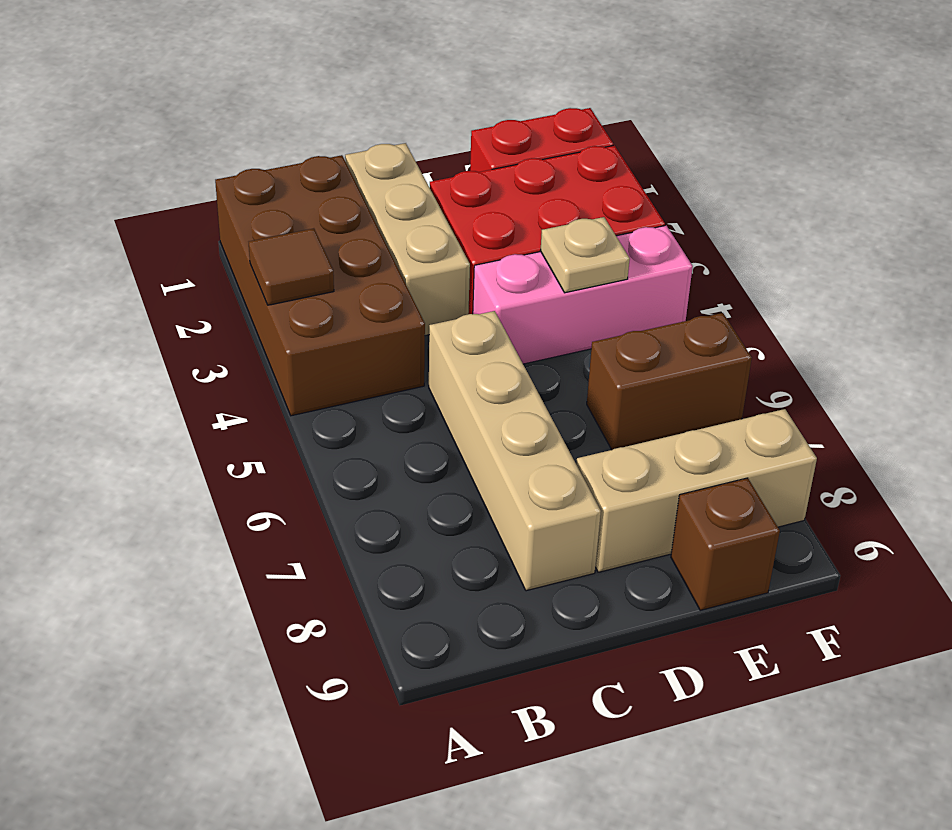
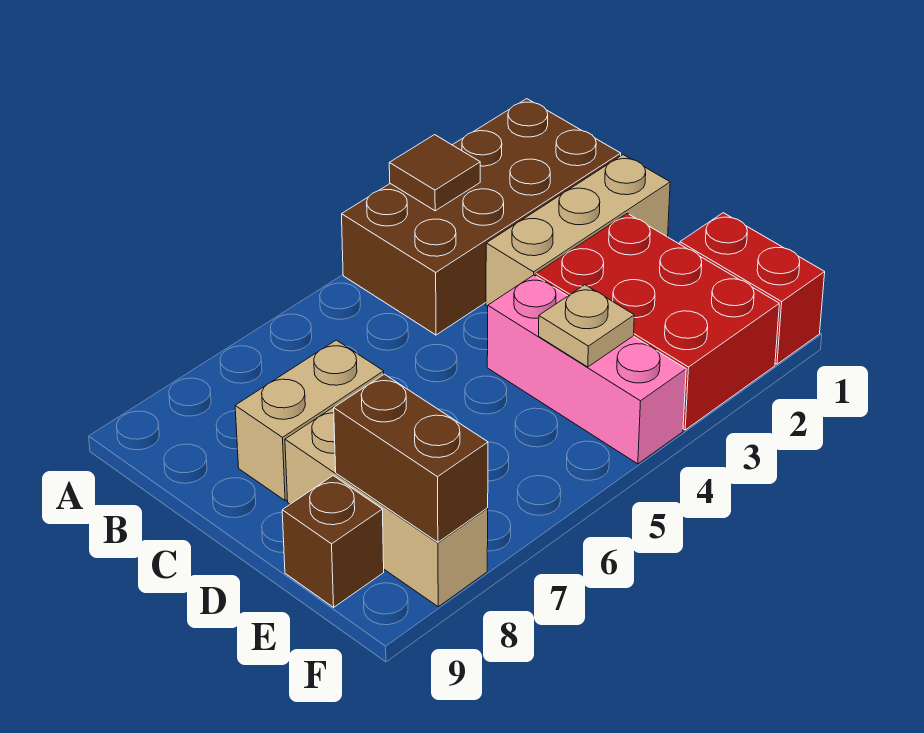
tan brick C5:C8 level 1 -> tan brick C7:C8 level 1
brown brick E6:F6 level 1 -> brown brick E8:F8 level 2

